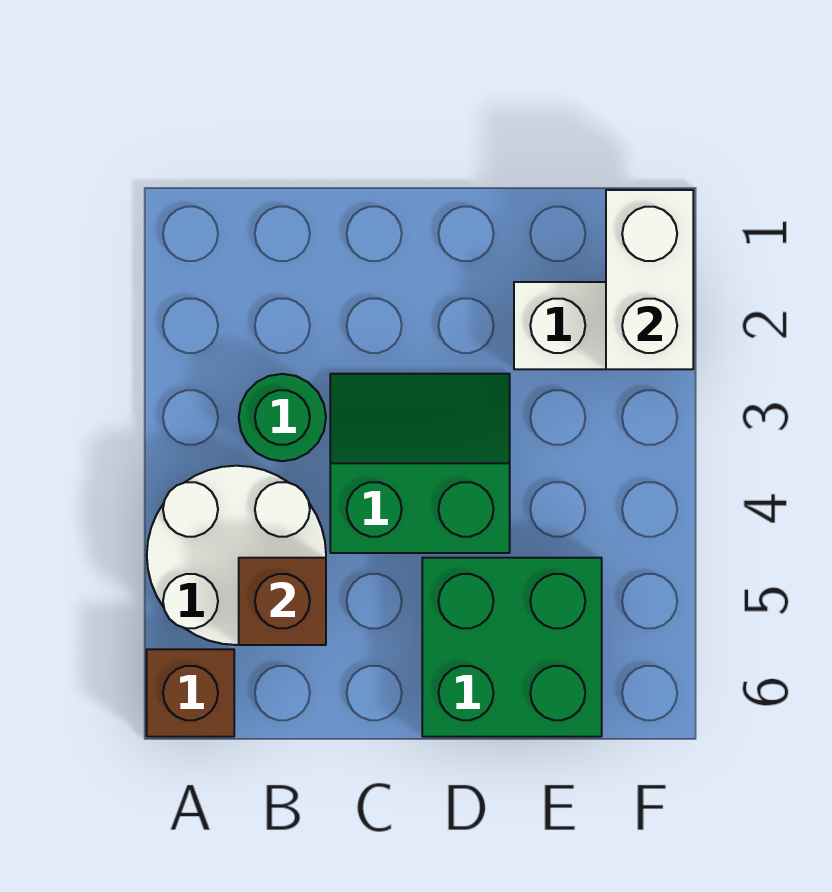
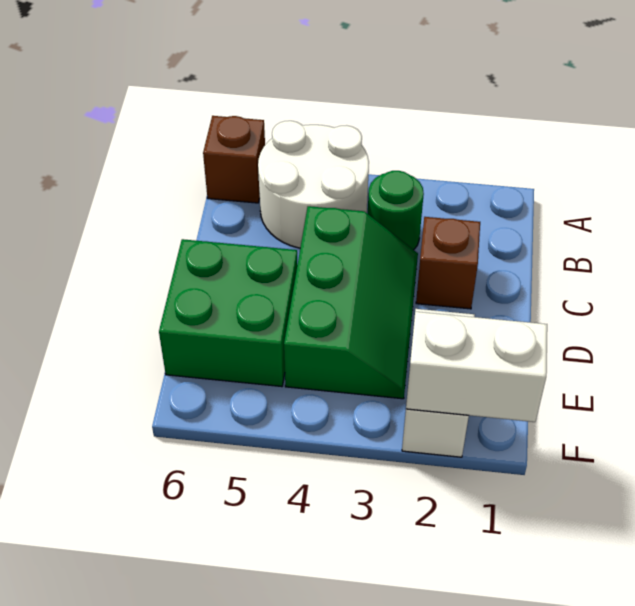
brown brick B5 level 2 -> brown brick C2 level 1
green slope C3:D4 level 1 top 4 -> green slope C3:E4 level 1 top 4

